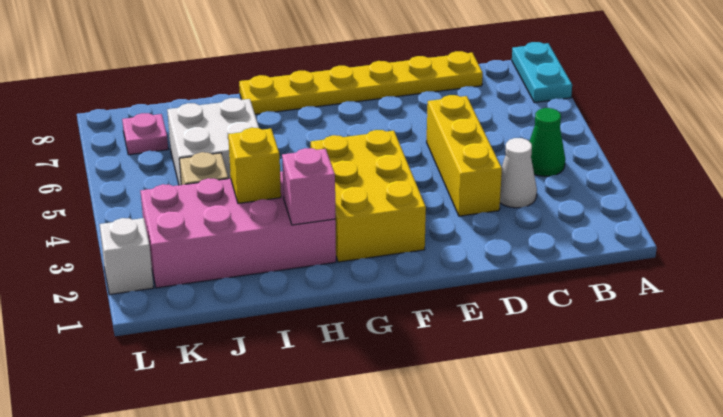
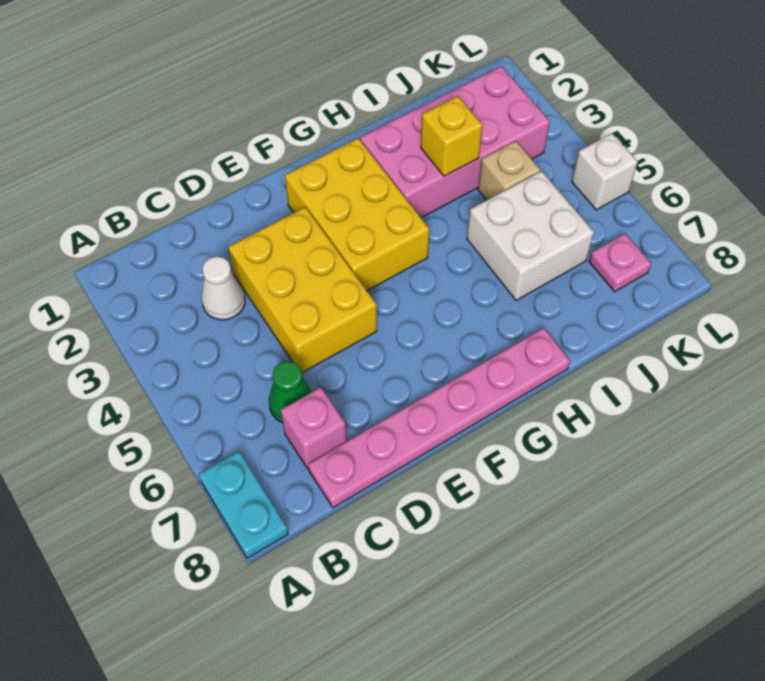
green cone B4 level 1 -> green cone C6 level 1
yellow plate C8:H8 level 1 -> pink plate C8:H8 level 1
yellow brick D3:D5 level 1 -> yellow brick D3:E5 level 1
pink brick H2 level 2 -> pink brick C7 level 1
white brick L2 level 1 -> white brick L5 level 1

